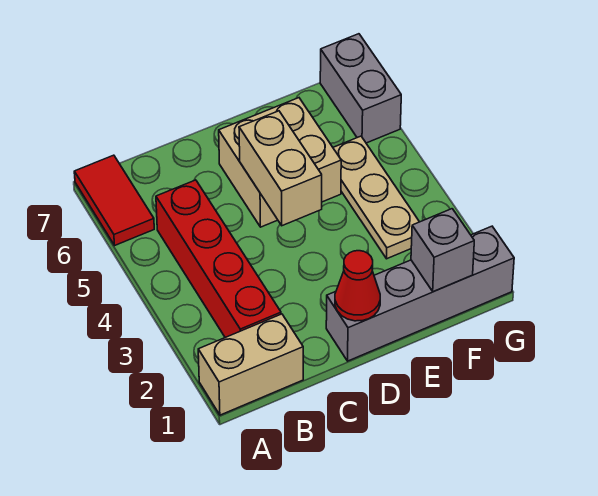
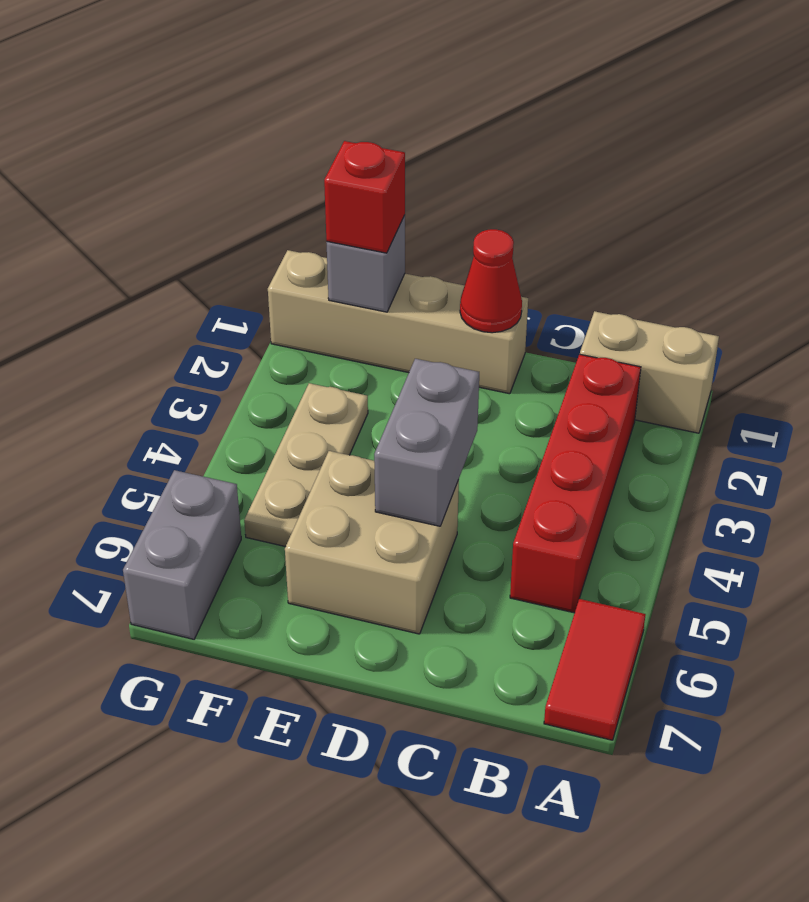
grey brick D1:G1 level 1 -> tan brick D1:G1 level 1
tan brick D4:D5 level 2 -> grey brick D4:D5 level 2
none -> red brick F1 level 3

